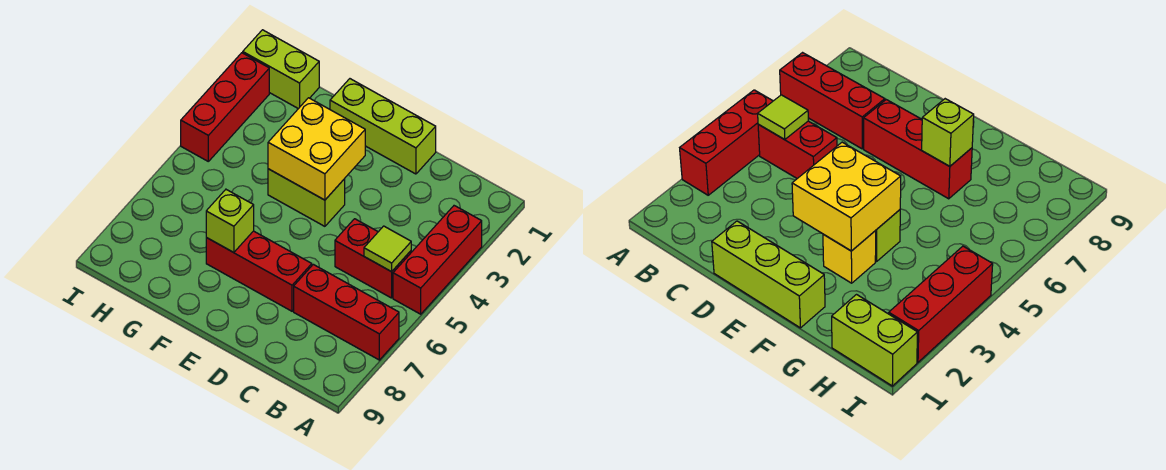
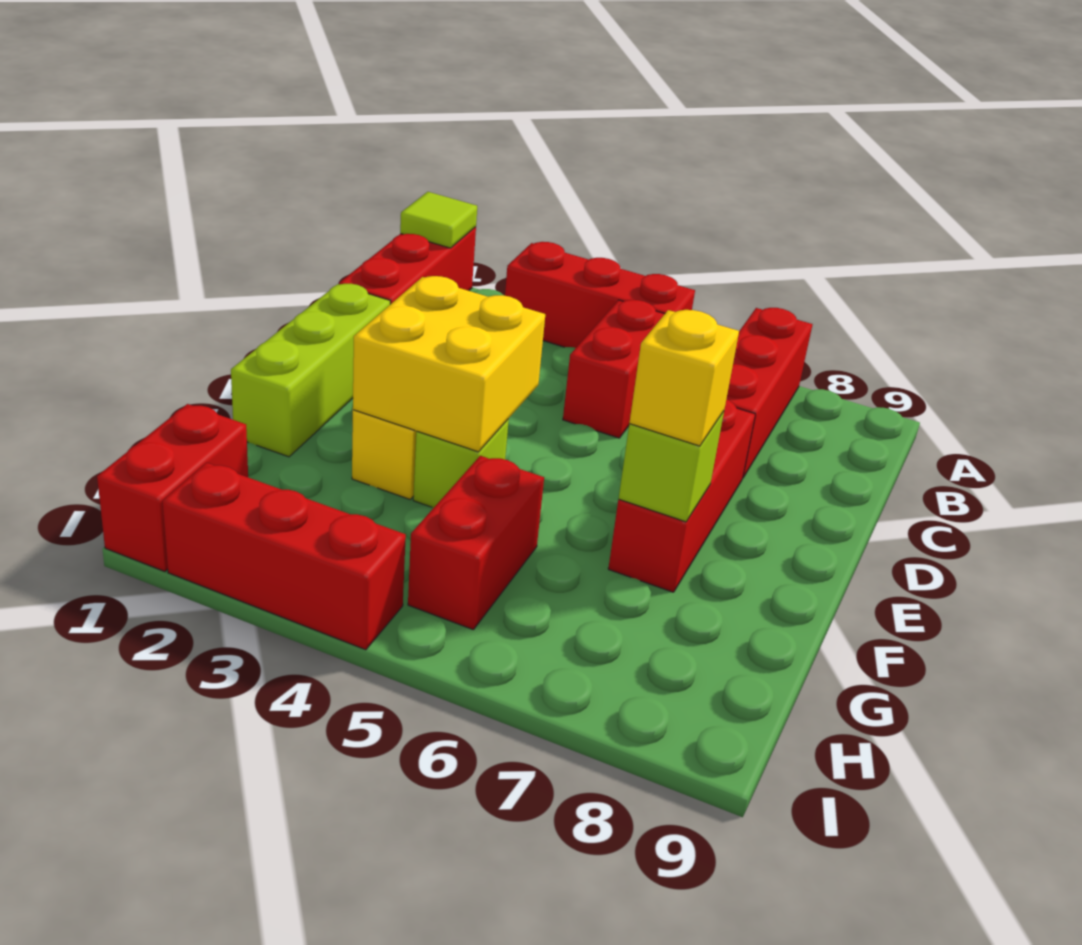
none -> red brick A1:C1 level 1
lime tile B5 level 2 -> lime tile A1 level 2
lime brick E4:F4 level 1 -> lime brick F4 level 1
none -> yellow brick F7 level 3
none -> red brick G5:H5 level 1
lime brick H1:I1 level 1 -> red brick H1:I1 level 1

